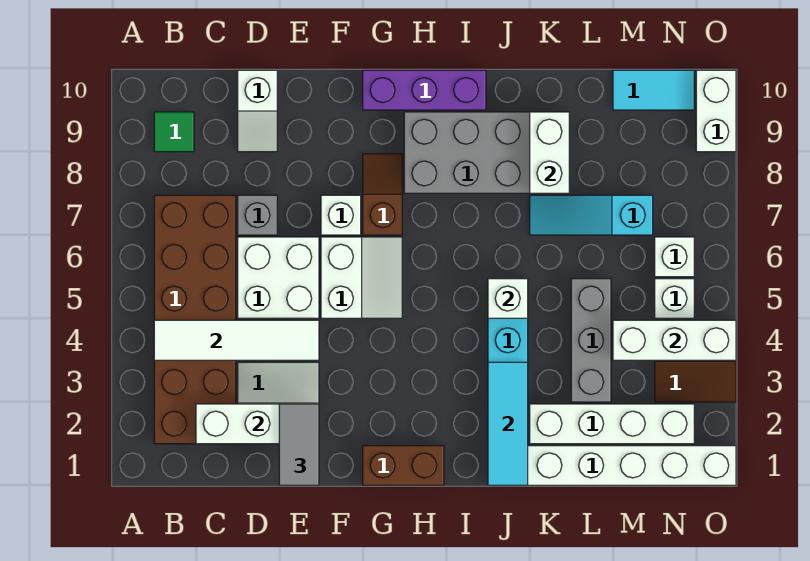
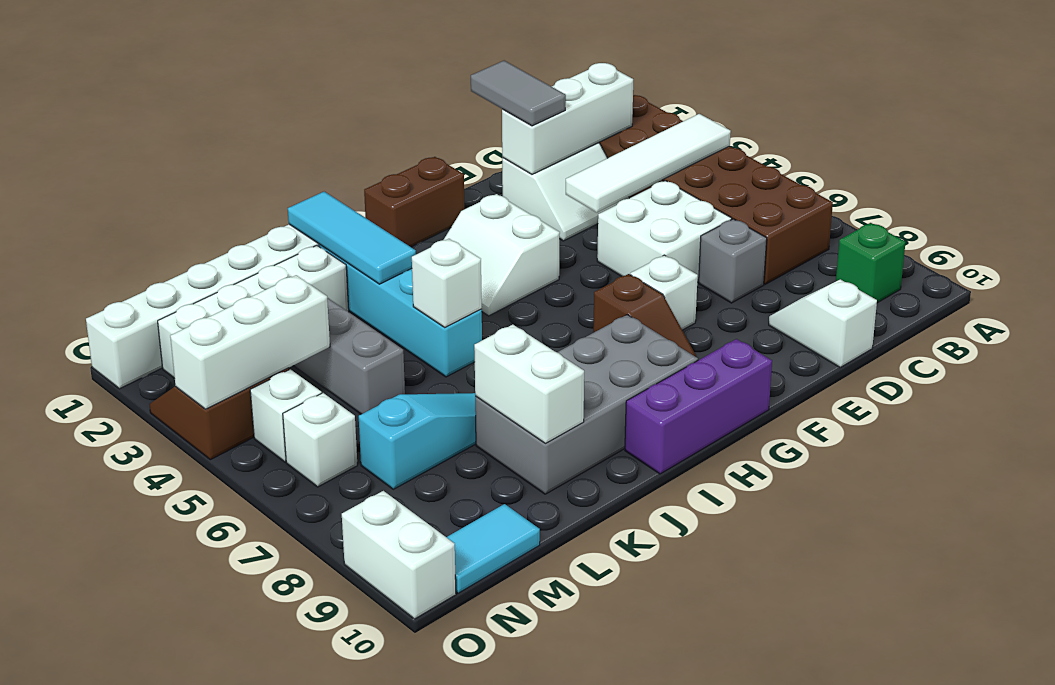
green tile B9 level 1 -> green brick B9 level 1
white slope F5:G6 level 1 top F -> white slope G3:H4 level 1 top G

